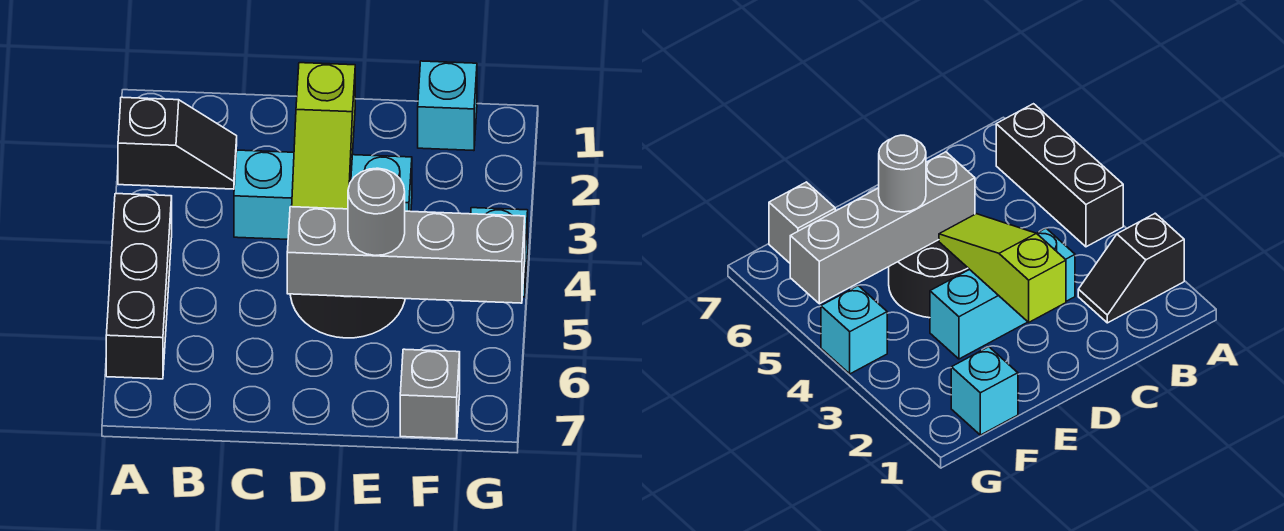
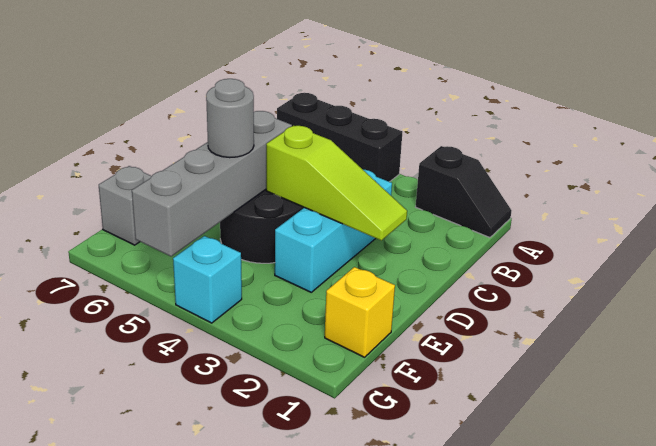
black slope A2:B2 level 1 top A -> black slope A1:A2 level 1 top 2
lime slope D2:D4 level 2 top 2 -> lime slope D2:D4 level 2 top 4
cyan brick F1 level 1 -> yellow brick F1 level 1

